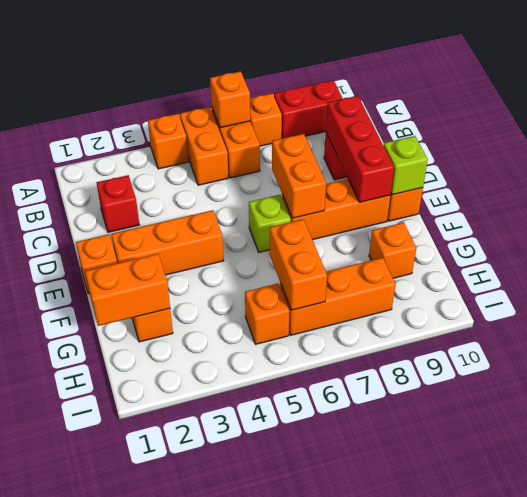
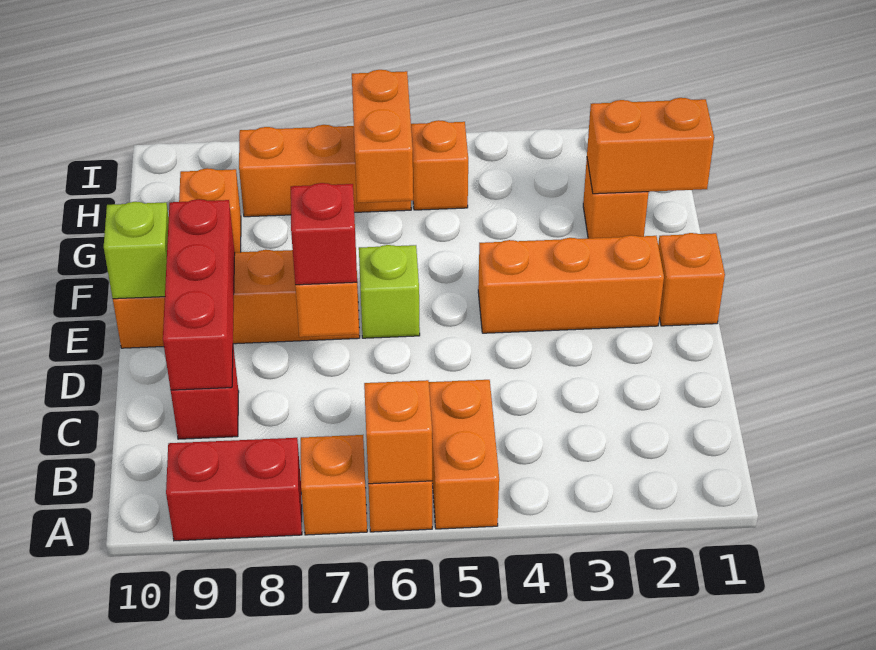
orange brick A4 level 1 -> none
red brick C2 level 1 -> red brick D7 level 3

